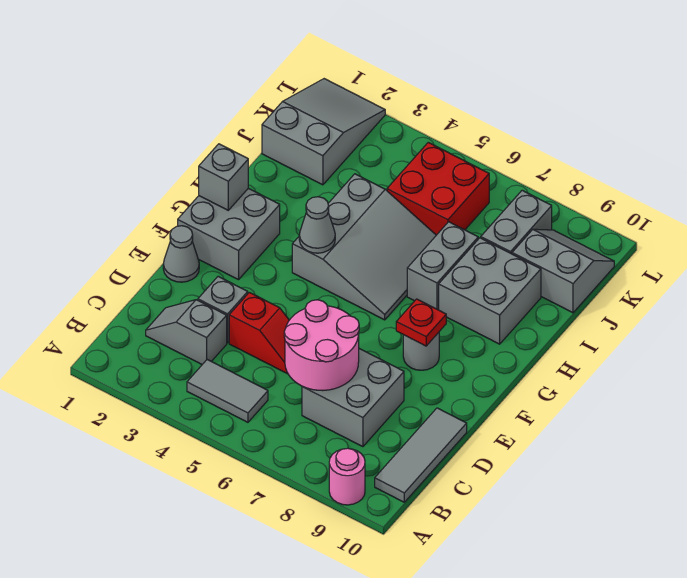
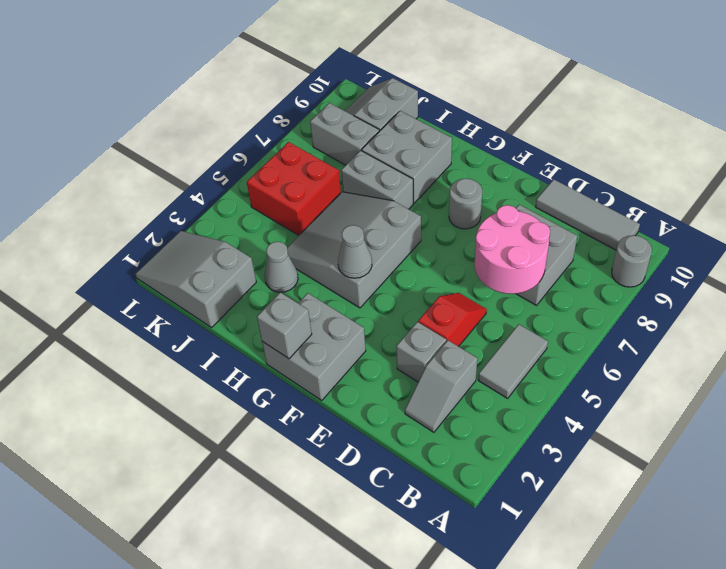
pink round brick A9 level 1 -> grey round brick A9 level 1
grey cone E1 level 1 -> grey cone I3 level 1
red plate F8 level 2 -> none
grey slope G4:I6 level 1 top 4 -> grey slope G4:I6 level 1 top G

